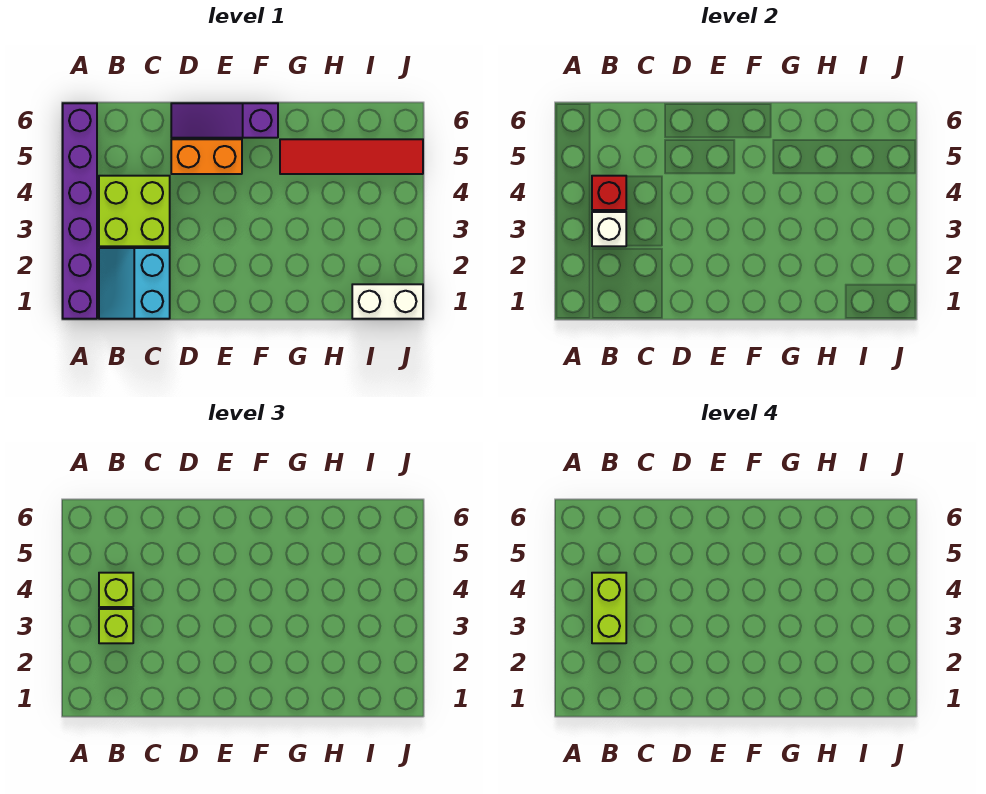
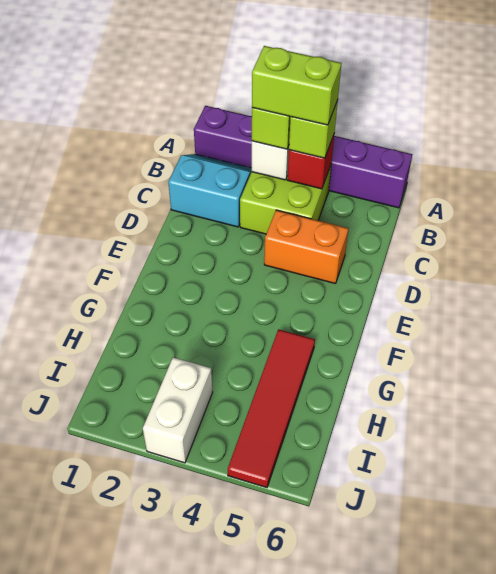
orange brick D5:E5 level 1 -> orange brick D4:D5 level 1
purple slope D6:F6 level 1 top F -> none
white brick I1:J1 level 1 -> white brick I3:J3 level 1

